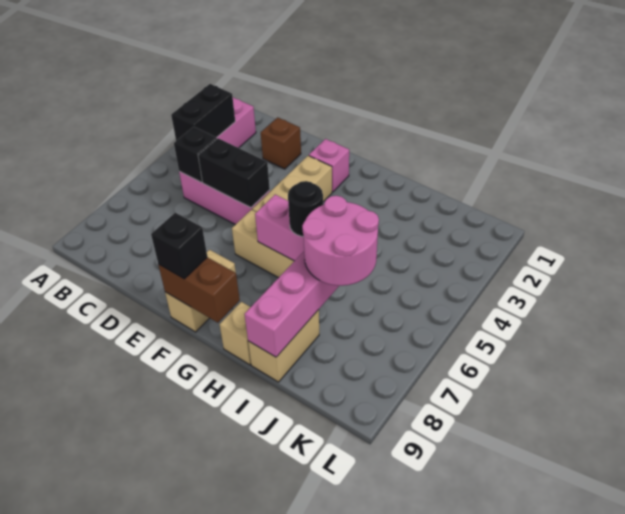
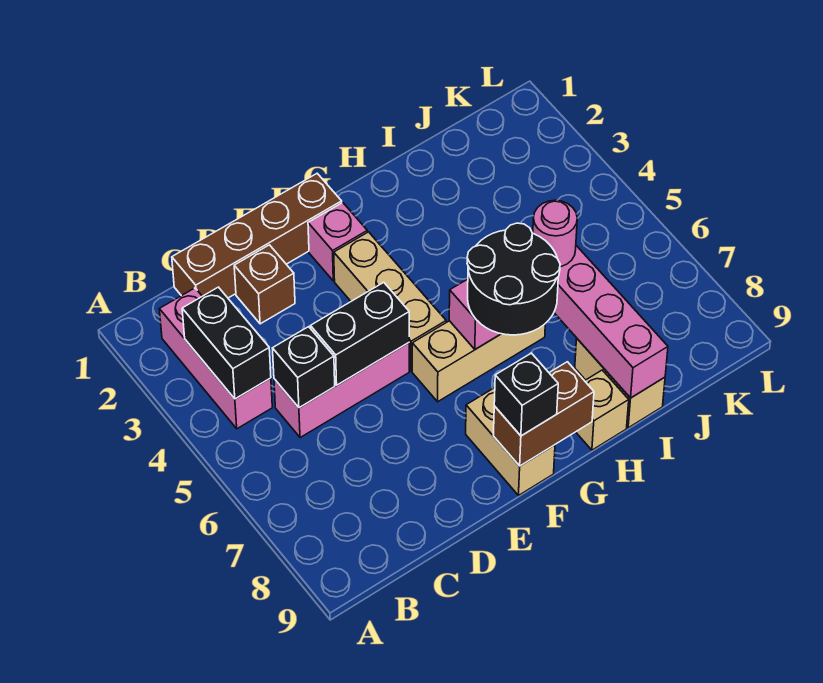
none -> brown brick C1:F1 level 1
black round brick H6 level 3 -> black round brick G6:H7 level 3
pink round brick I6:J7 level 3 -> pink round brick I6 level 3

